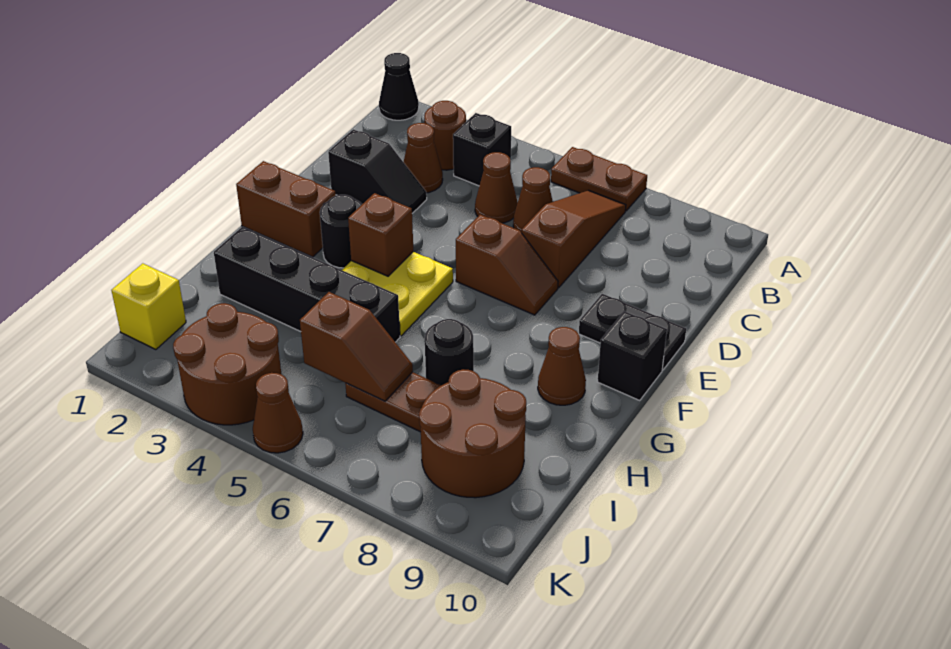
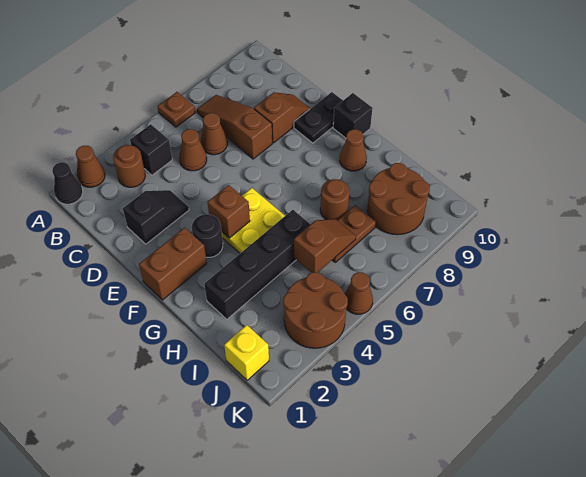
brown plate A6:A7 level 1 -> brown plate A6 level 1
brown cone C3 level 1 -> brown cone A2 level 1
brown slope E6:E7 level 1 top 6 -> brown slope D8:D9 level 1 top 8
black round brick H7 level 1 -> brown round brick H7 level 1

